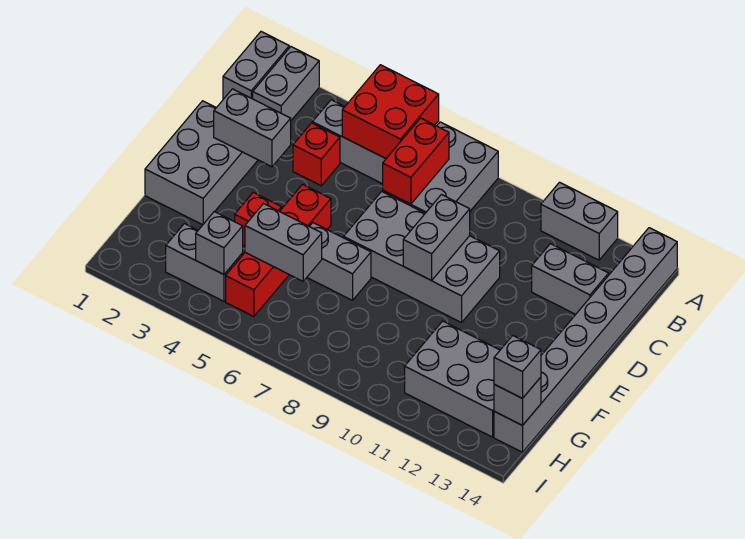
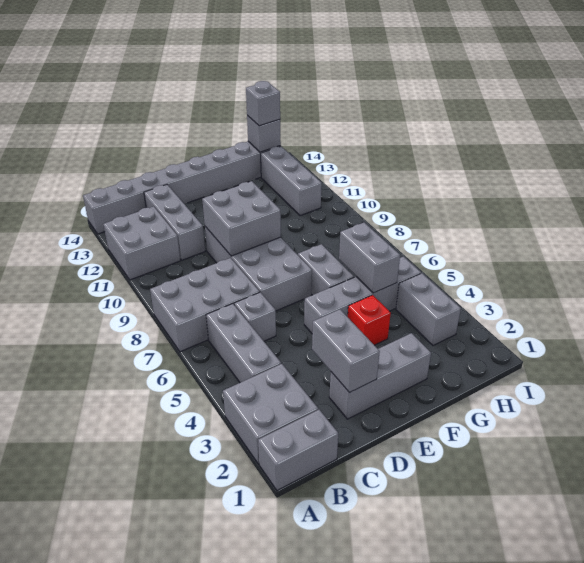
grey brick A2:B2 level 1 -> grey brick A2:B3 level 1
red brick A5:B6 level 2 -> none
grey brick A11:A12 level 1 -> grey brick A11:B12 level 1
red brick B7:C7 level 2 -> none
red brick C4 level 1 -> none
grey brick C12:C13 level 1 -> grey brick C11:C13 level 1
grey brick D1:F2 level 1 -> grey brick D2:F2 level 1
grey brick D9:E9 level 2 -> grey brick D9:E10 level 2
red brick E5:H5 level 1 -> grey brick E5:H5 level 1
grey brick G11:H13 level 1 -> grey brick H11:H13 level 1
grey brick H4 level 2 -> grey brick C6 level 1

